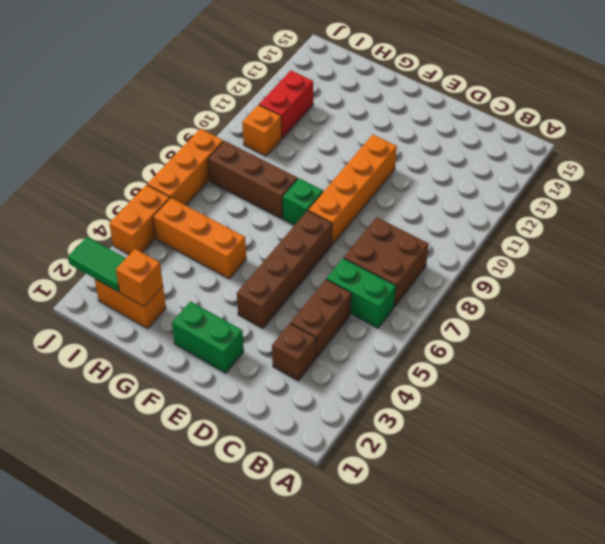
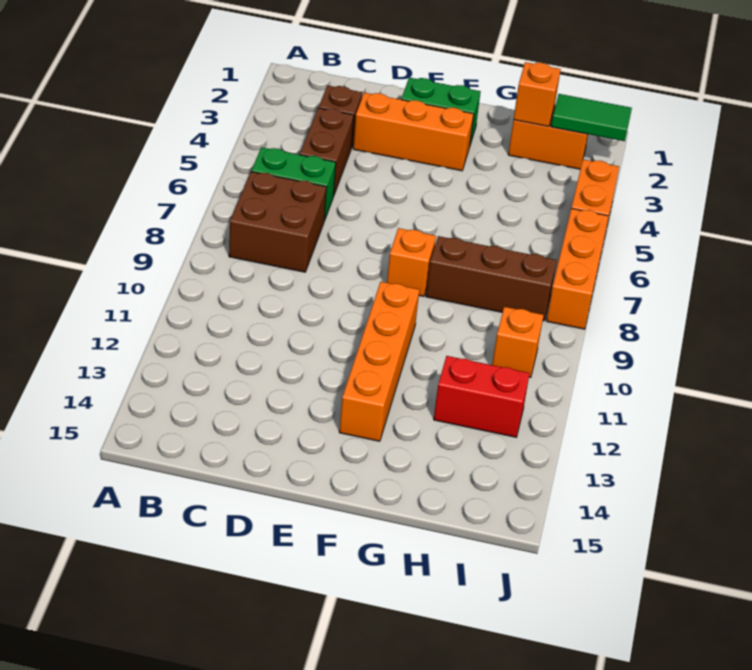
brown brick E4:E7 level 1 -> none
orange brick E8:E11 level 1 -> orange brick F10:F13 level 1
green brick F8 level 1 -> orange brick F8 level 1
orange brick G5:I5 level 1 -> orange brick D3:F3 level 1
red brick I11:I12 level 1 -> red brick H12:I12 level 1

